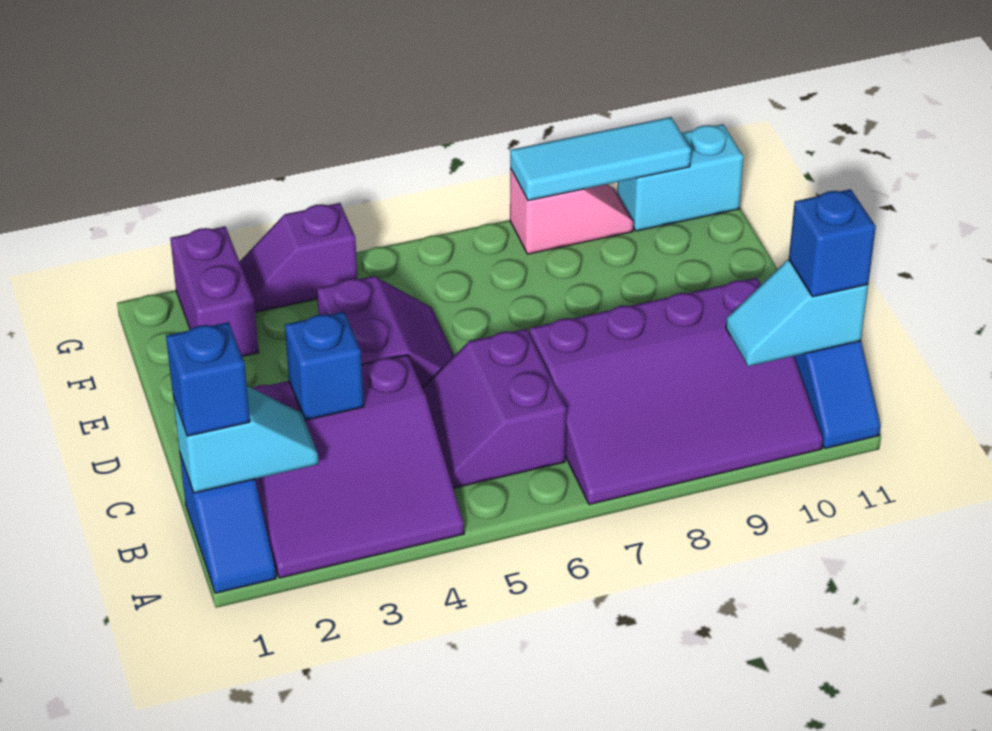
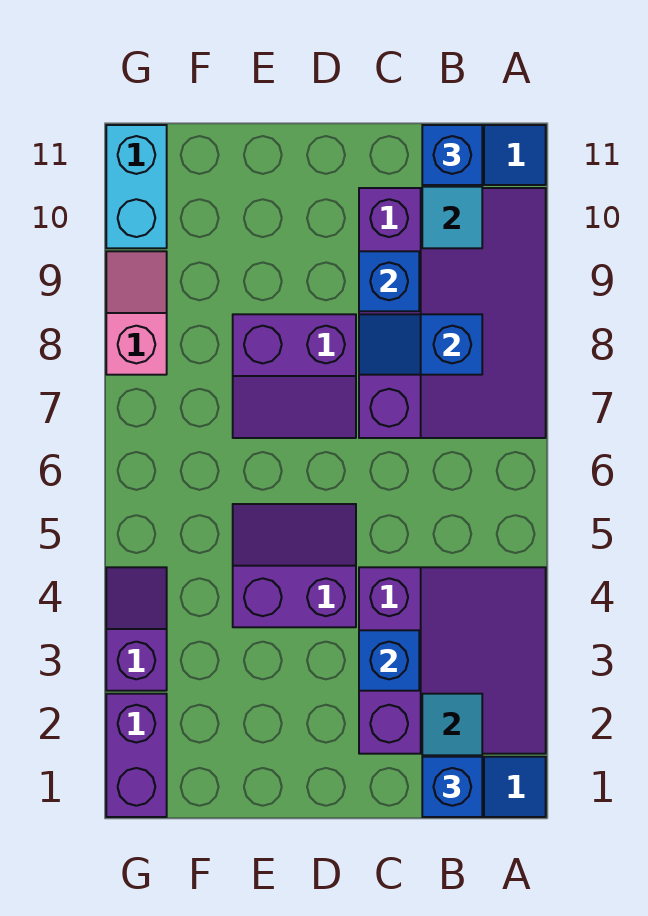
purple slope B5:C6 level 1 top 6 -> purple slope D7:E8 level 1 top 8
none -> blue slope B8:C8 level 2 top B
none -> blue brick C9 level 2
purple brick F2:G2 level 1 -> purple brick G1:G2 level 1
purple slope G3:G4 level 1 top 4 -> purple slope G3:G4 level 1 top 3
cyan tile G8:G10 level 2 -> none

